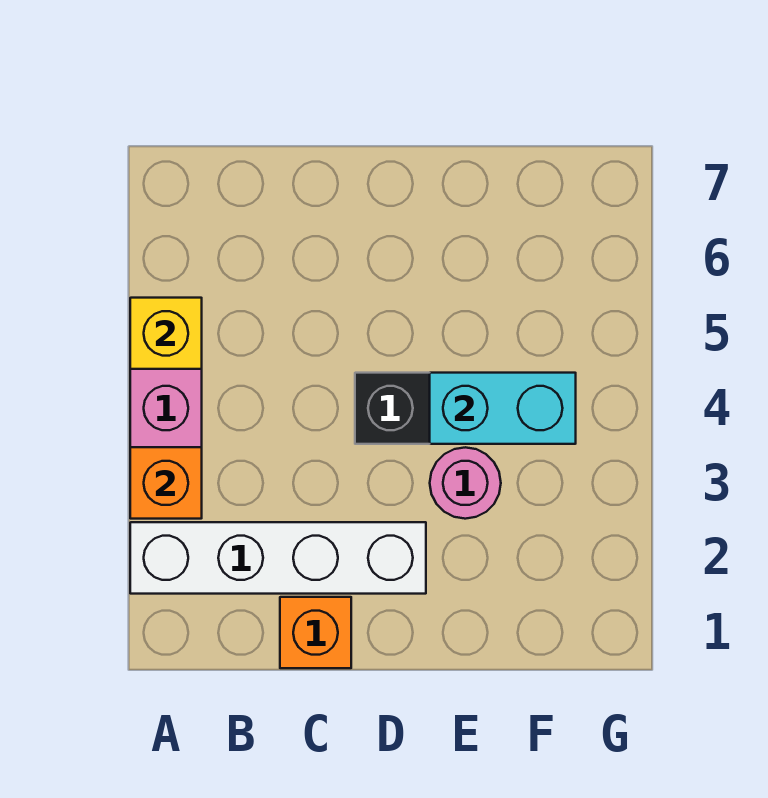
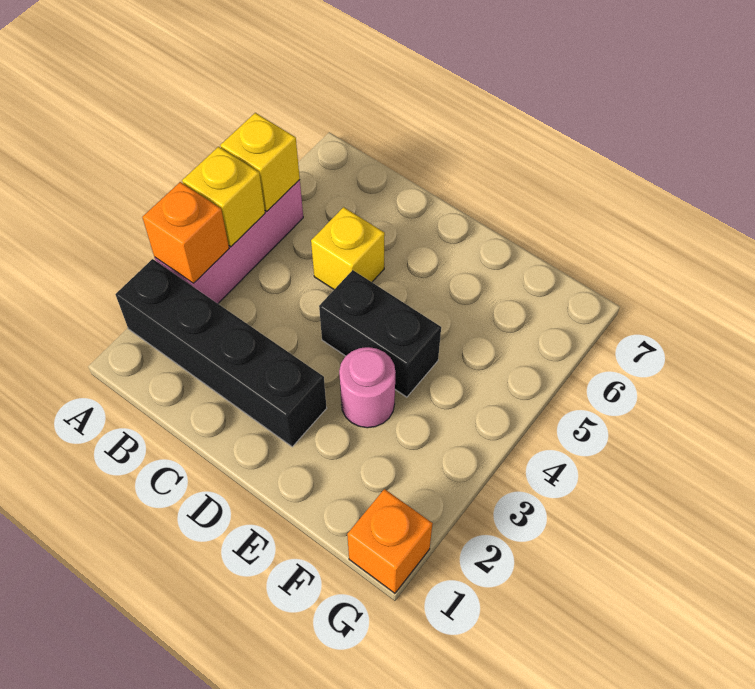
white brick A2:D2 level 1 -> black brick A2:D2 level 1
none -> yellow brick A4 level 2
orange brick C1 level 1 -> orange brick G1 level 1
none -> yellow brick C5 level 1
cyan brick E4:F4 level 2 -> none

